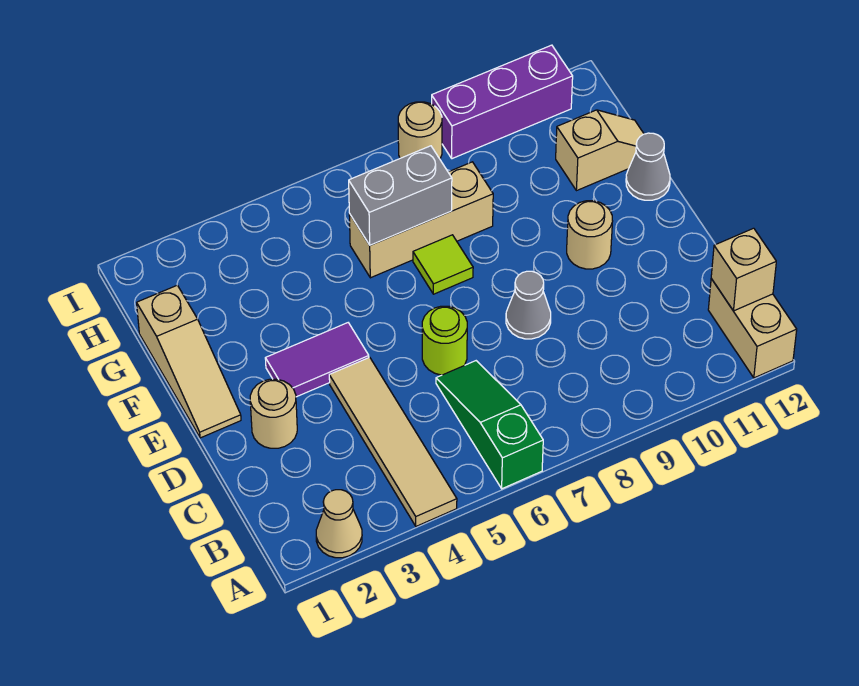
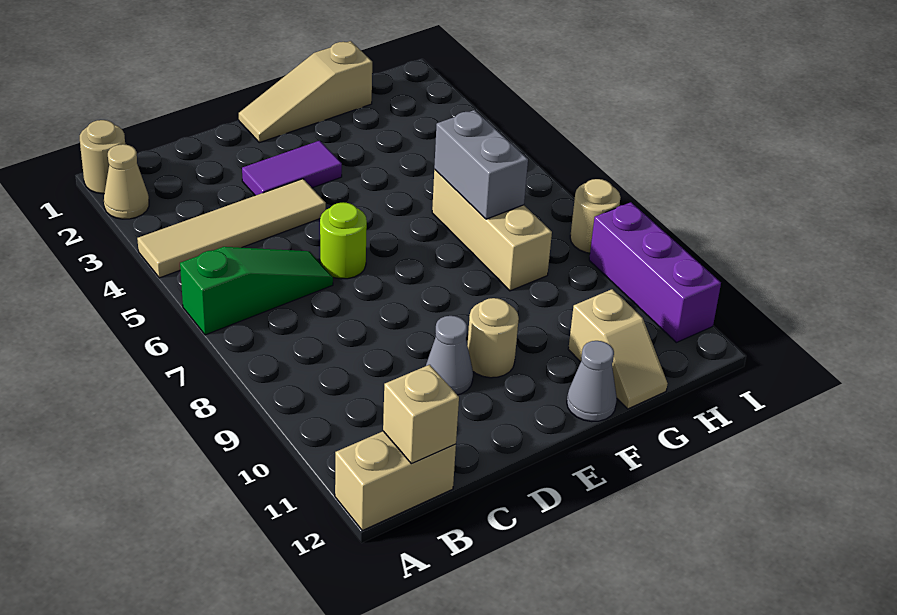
tan round brick D2 level 1 -> tan round brick A1 level 1
grey cone D8 level 1 -> grey cone D10 level 1
purple tile E3:E4 level 1 -> purple tile D3:E3 level 1
lime tile F7 level 1 -> none

